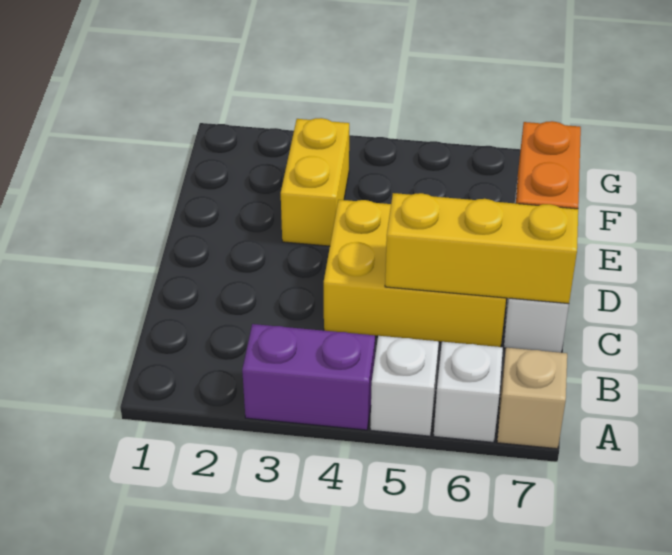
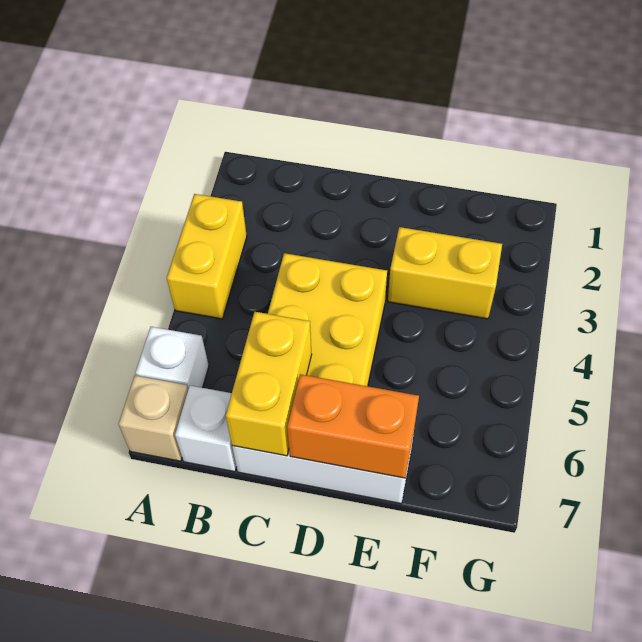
purple brick A3:A4 level 1 -> yellow brick A3:A4 level 1
white brick A5 level 1 -> white brick B7 level 1
yellow brick C5:C7 level 2 -> yellow brick C6:C7 level 2

